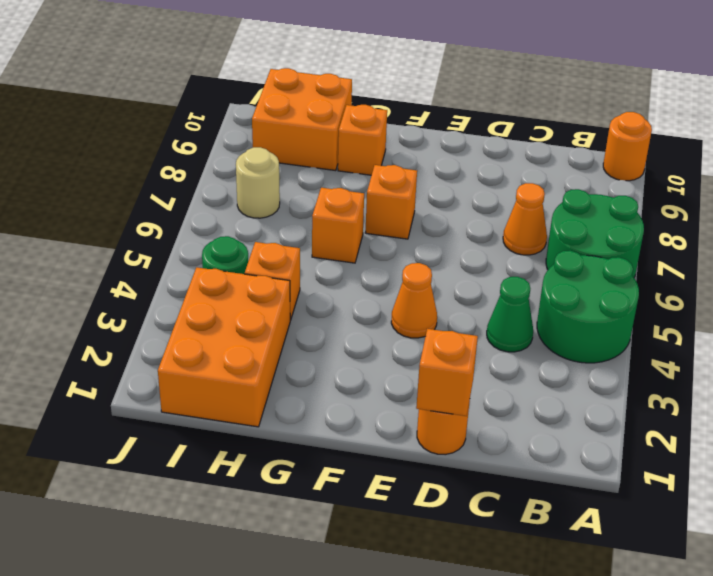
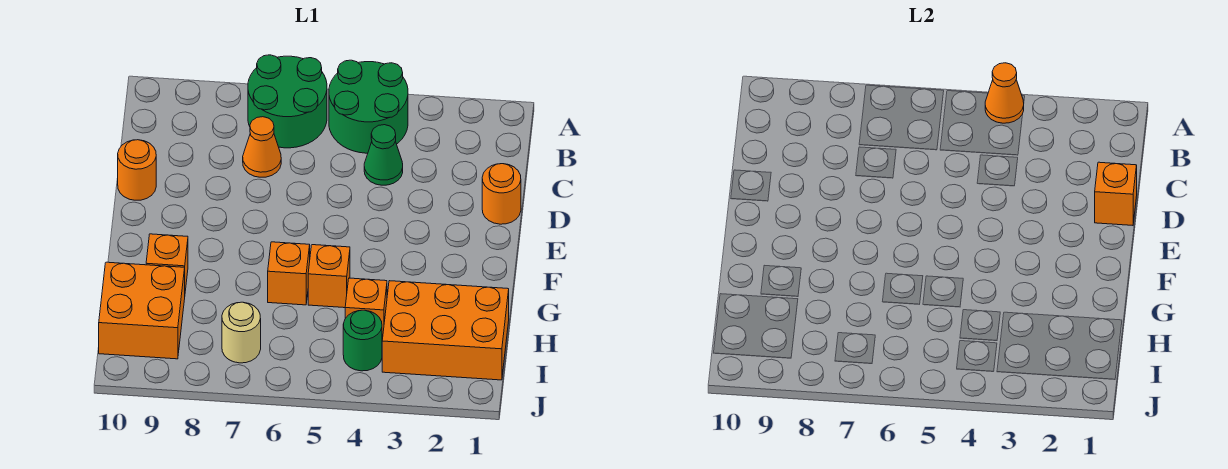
orange round brick A10 level 1 -> orange round brick D10 level 1
orange cone E4 level 1 -> orange cone A4 level 2
orange brick F7 level 1 -> orange brick G5 level 1

